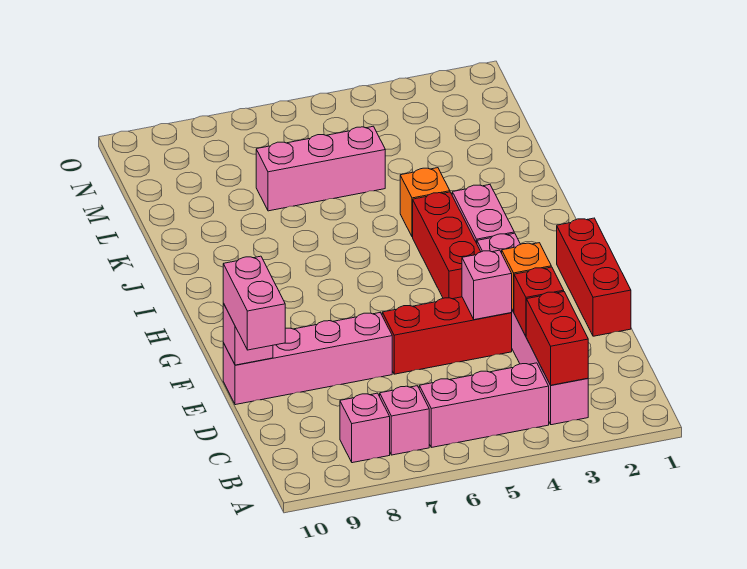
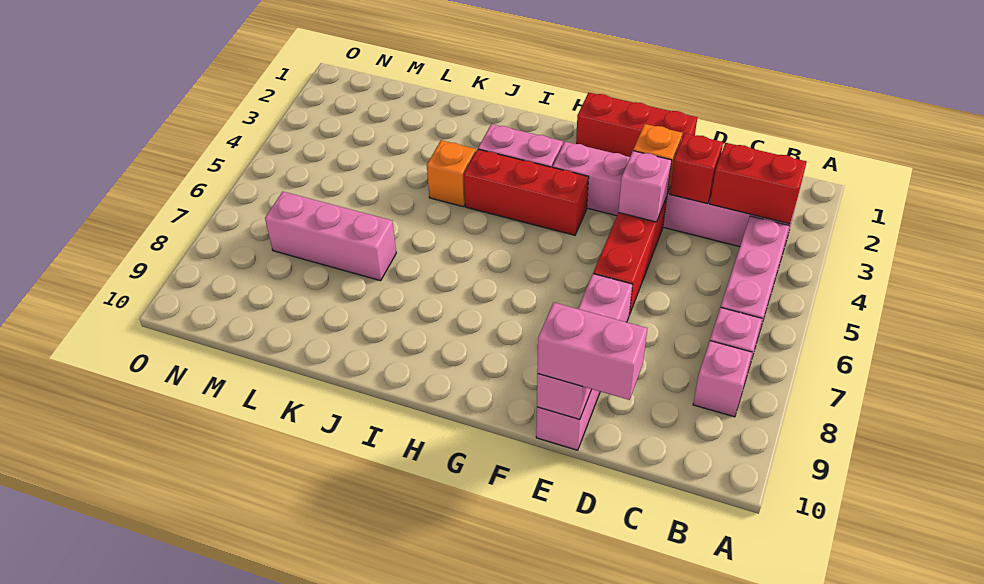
pink brick L5:L7 level 1 -> pink brick K7:M7 level 1

